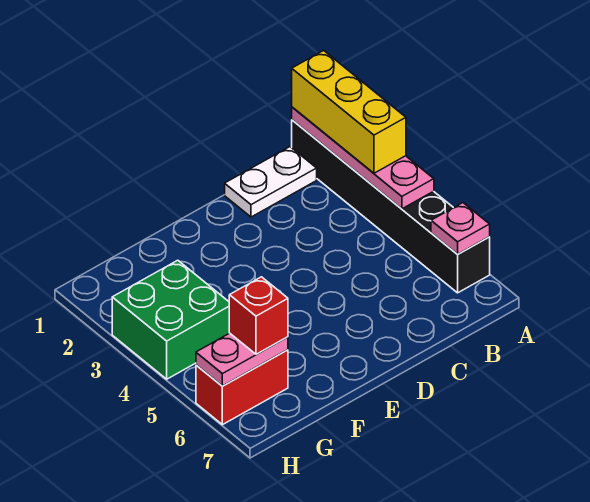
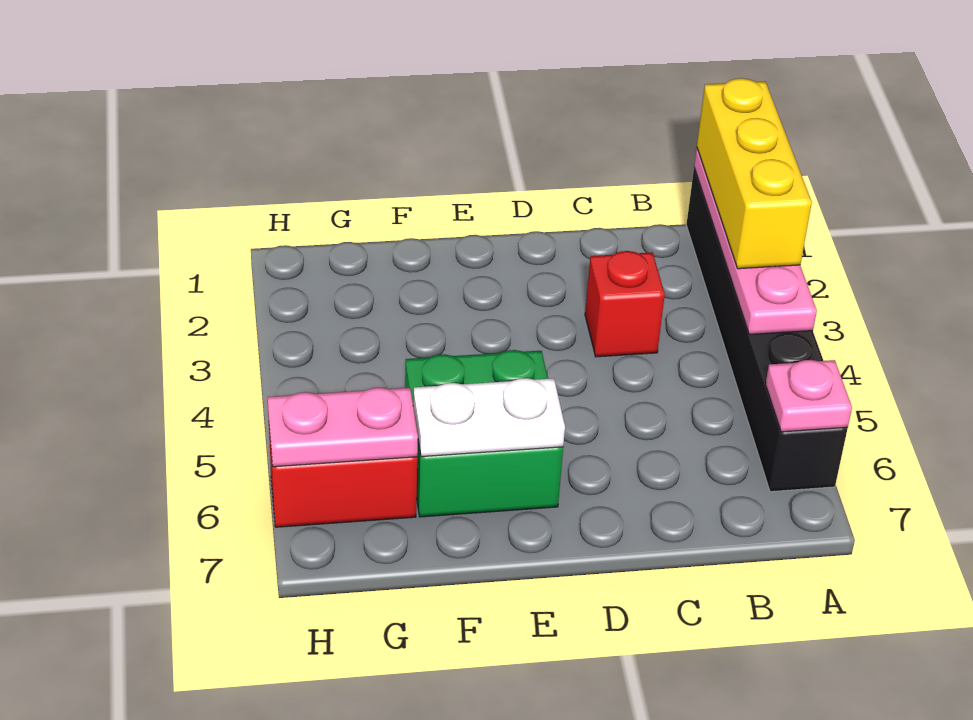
white plate B1:C1 level 1 -> white plate E6:F6 level 2
green brick G3:H4 level 1 -> green brick E5:F6 level 1
red brick G6 level 3 -> red brick C3 level 1

